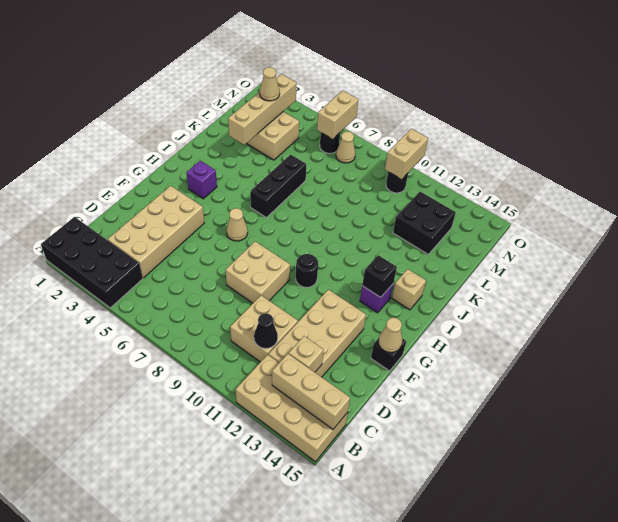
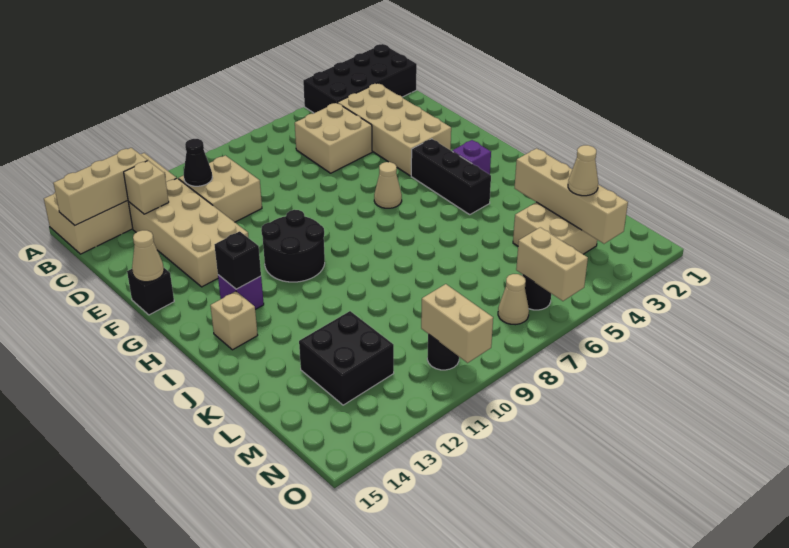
tan brick E8:F9 level 1 -> tan brick C5:D6 level 1
black round brick G10 level 1 -> black round brick G10:H11 level 1
black brick I6:K6 level 1 -> black brick G4:I4 level 1

